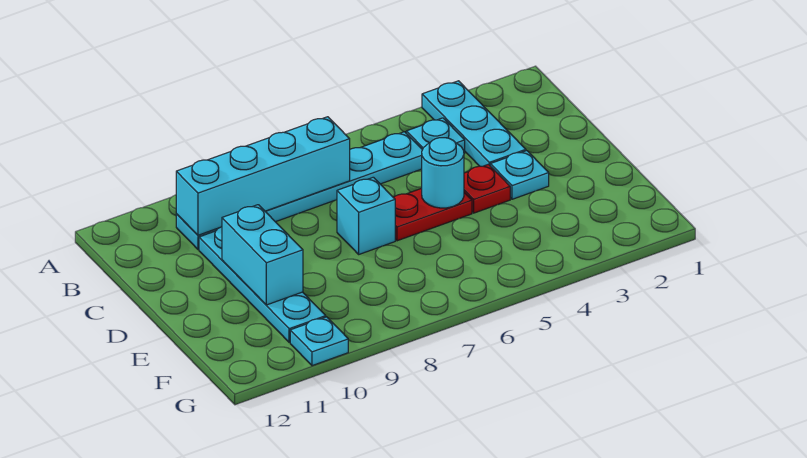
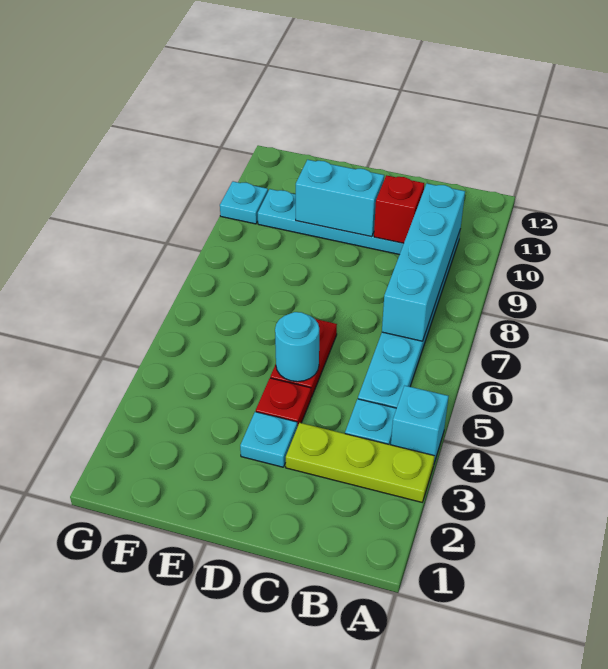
cyan plate A3:C3 level 1 -> lime plate A3:C3 level 1
none -> red brick C10 level 2
cyan brick D7 level 1 -> cyan brick A4 level 1

